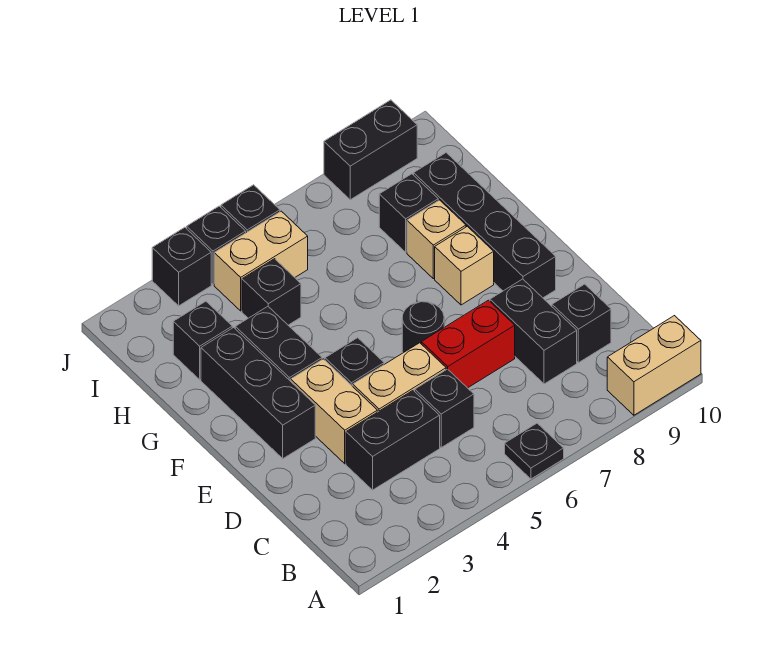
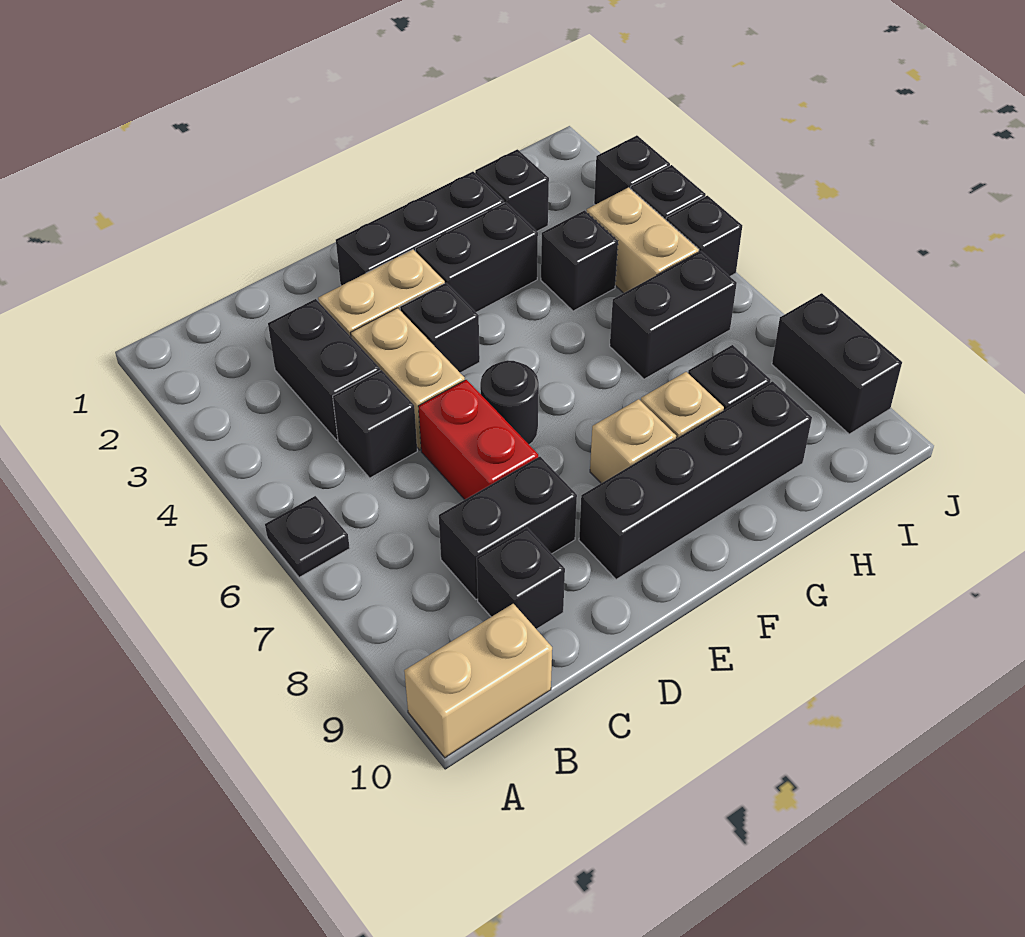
tan brick A9:A10 level 1 -> tan brick A10:B10 level 1
none -> black brick H6:I6 level 1

